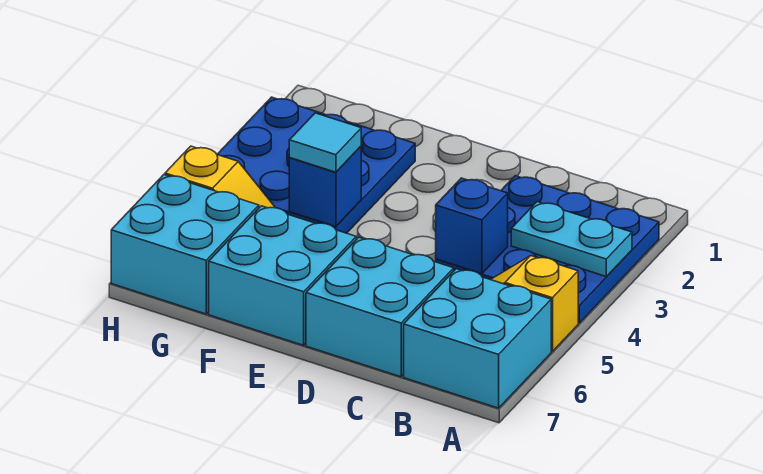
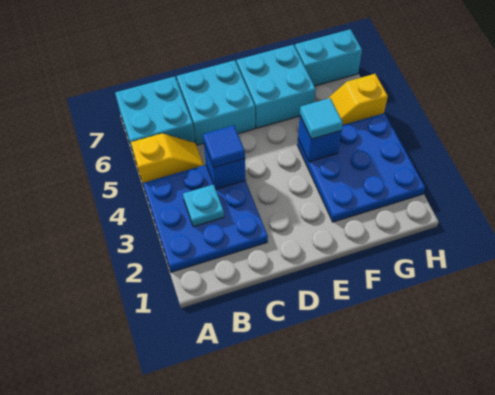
cyan plate A3:B3 level 2 -> cyan plate B3 level 2
none -> blue tile C4 level 3
cyan brick G6:H7 level 1 -> cyan brick G7:H7 level 1

